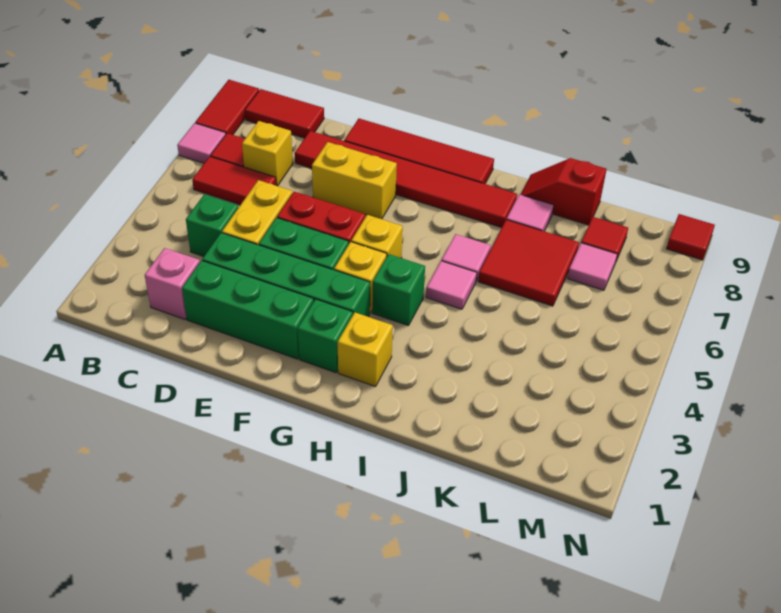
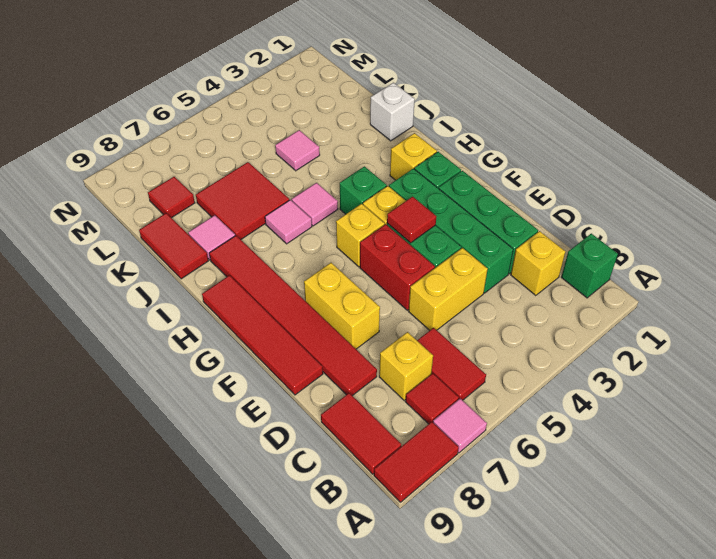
pink brick C2 level 1 -> yellow brick C2 level 1
green brick C4 level 1 -> green brick B1 level 1
none -> white brick J1 level 1
red slope J9:K9 level 1 top K -> red tile J9:K9 level 1
pink tile L7 level 1 -> pink tile K4 level 1
red tile N9 level 1 -> red tile F4 level 2

